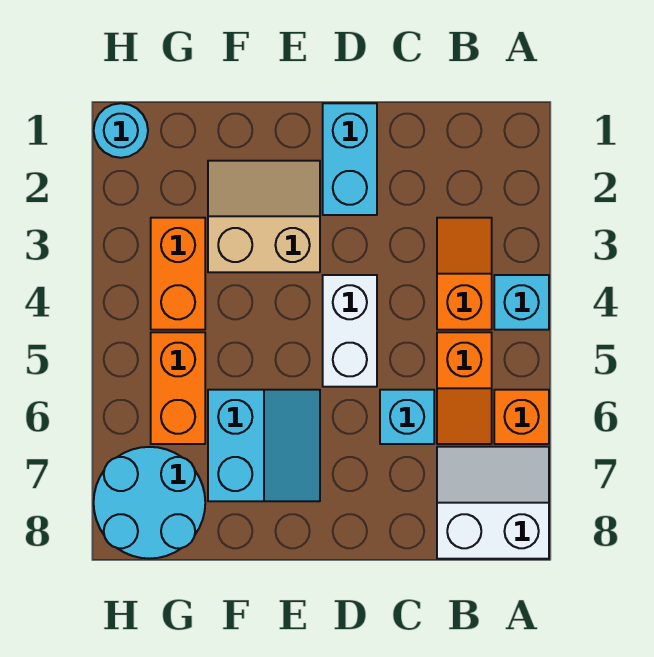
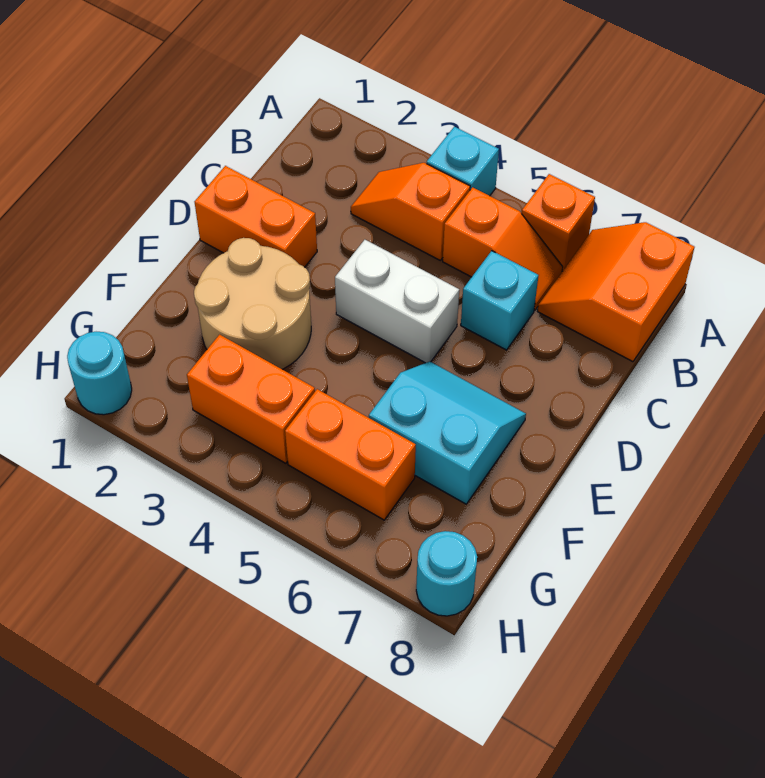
white slope A7:B8 level 1 top 8 -> orange slope A7:B8 level 1 top 8
cyan brick D1:D2 level 1 -> orange brick D1:D2 level 1
tan slope E2:F3 level 1 top 3 -> tan round brick E2:F3 level 1
cyan round brick G7:H8 level 1 -> cyan round brick H8 level 1

